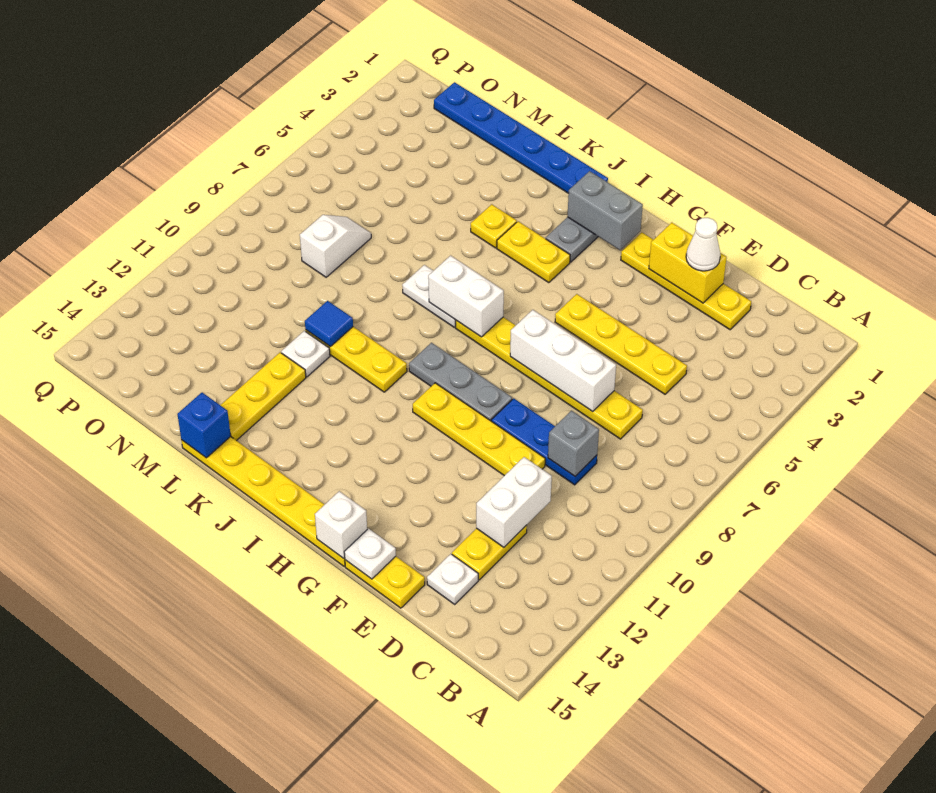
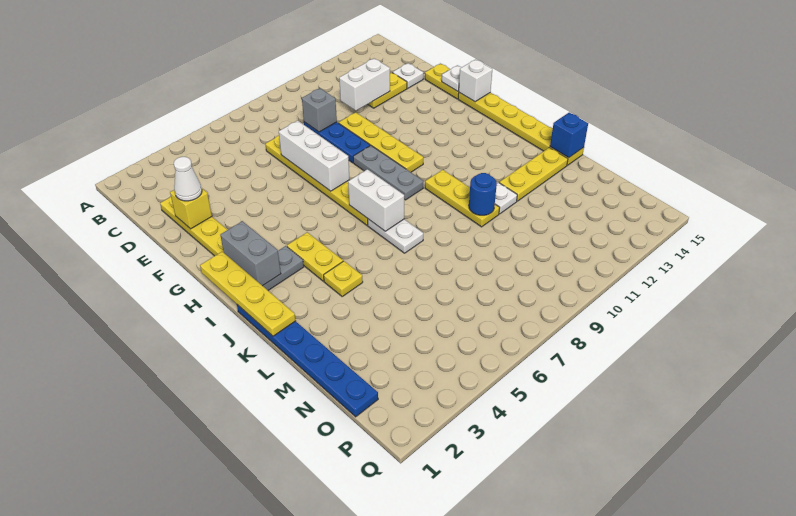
yellow plate D5:G5 level 1 -> yellow plate H1:K1 level 2
yellow brick E2:F2 level 2 -> yellow brick E2 level 2
blue tile L10 level 2 -> blue round brick L10 level 2
white slope N7:N8 level 1 top 8 -> none

